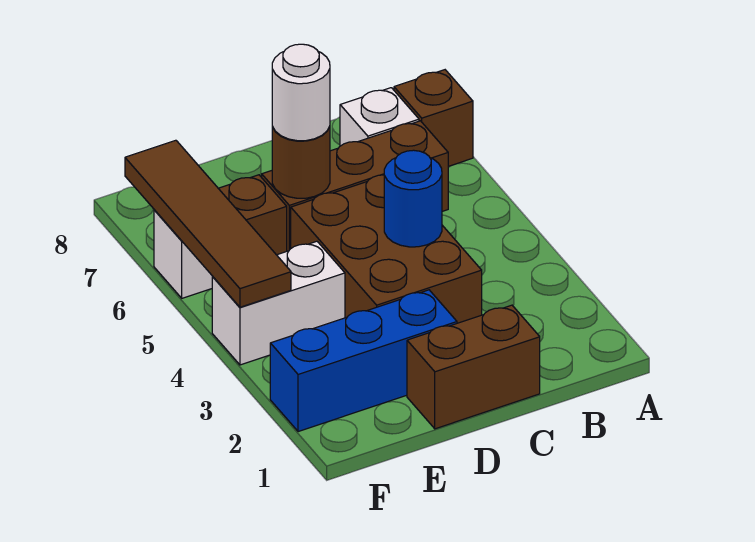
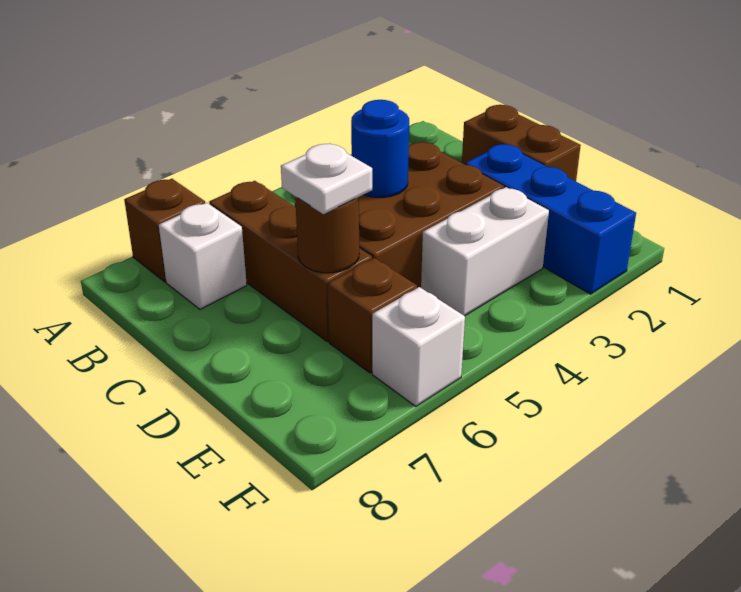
white round brick D6 level 3 -> white plate D6 level 3
white brick E4:F4 level 1 -> white brick E3:E4 level 1
brown tile F4:F7 level 2 -> none

